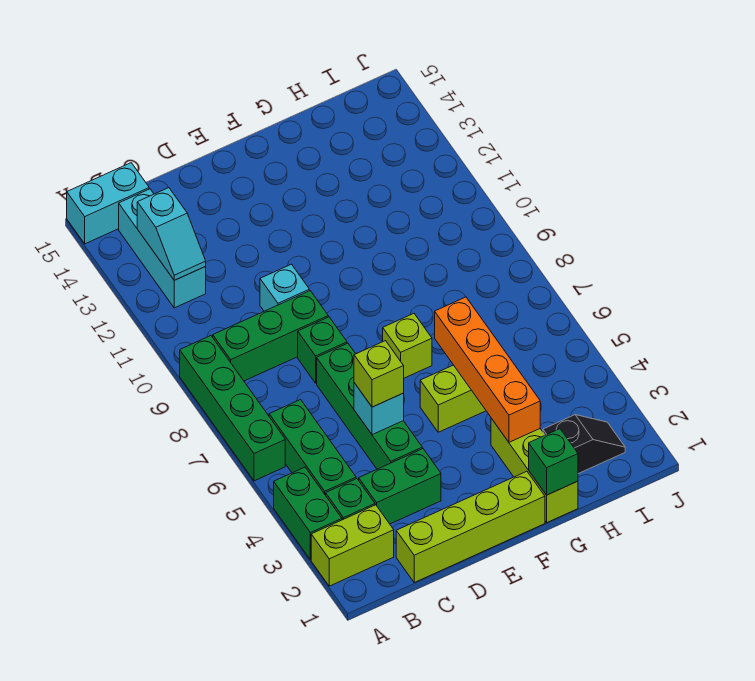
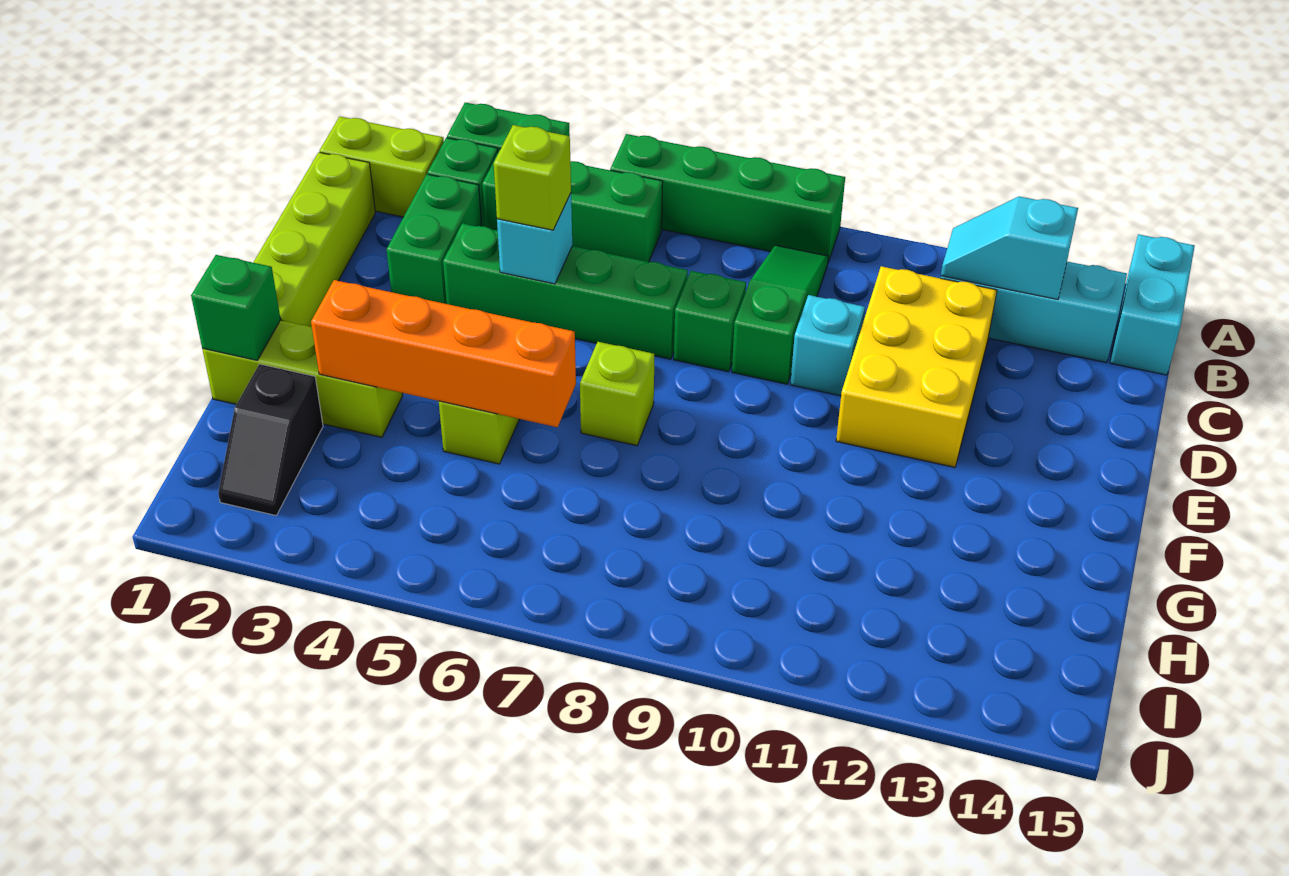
lime brick A2:B2 level 1 -> lime brick B1:B2 level 1
green brick B9:D9 level 1 -> green slope B9:D9 level 1 top D
none -> yellow brick C11:E12 level 1

